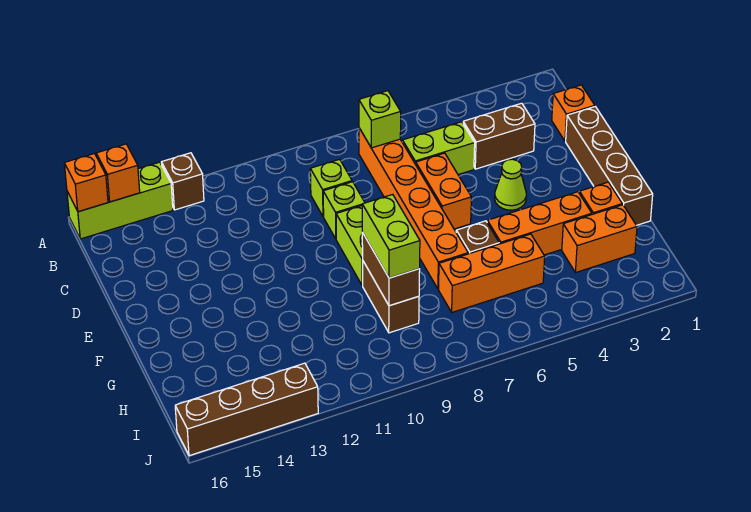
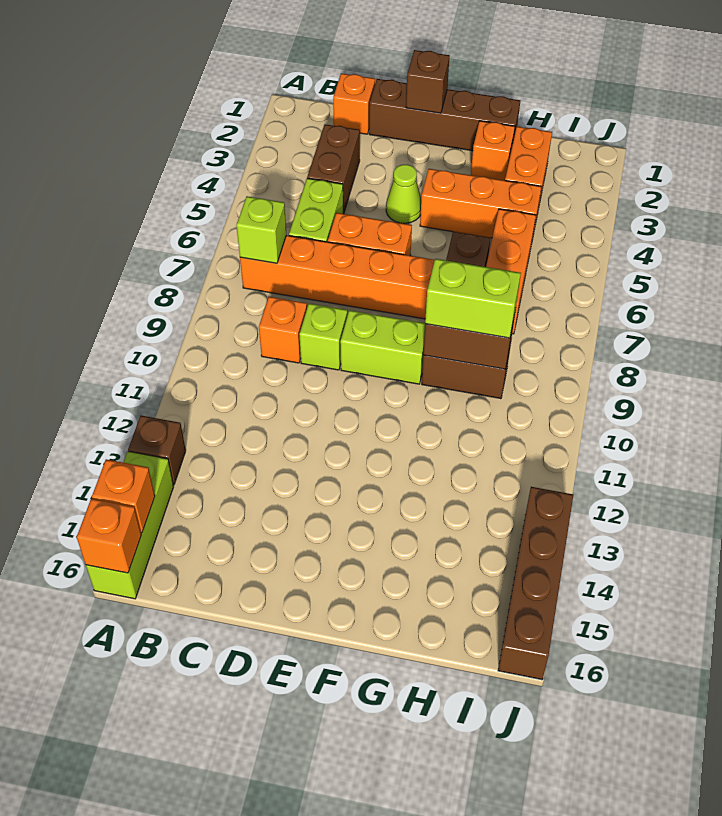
lime brick C9 level 1 -> orange brick C9 level 1
none -> brown brick E1 level 2
orange brick G3:G5 level 1 -> orange brick F4:H4 level 1

